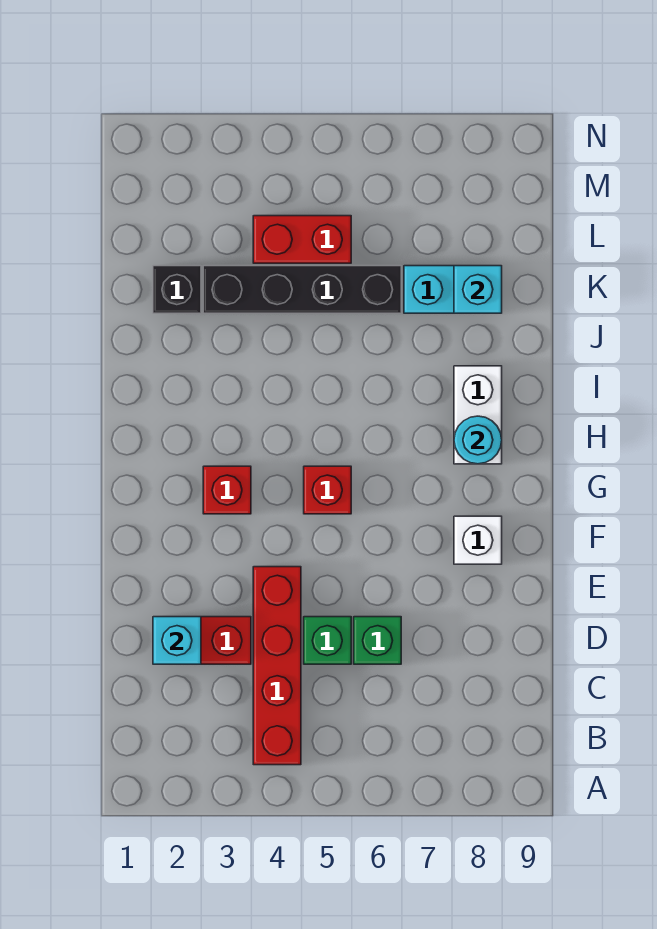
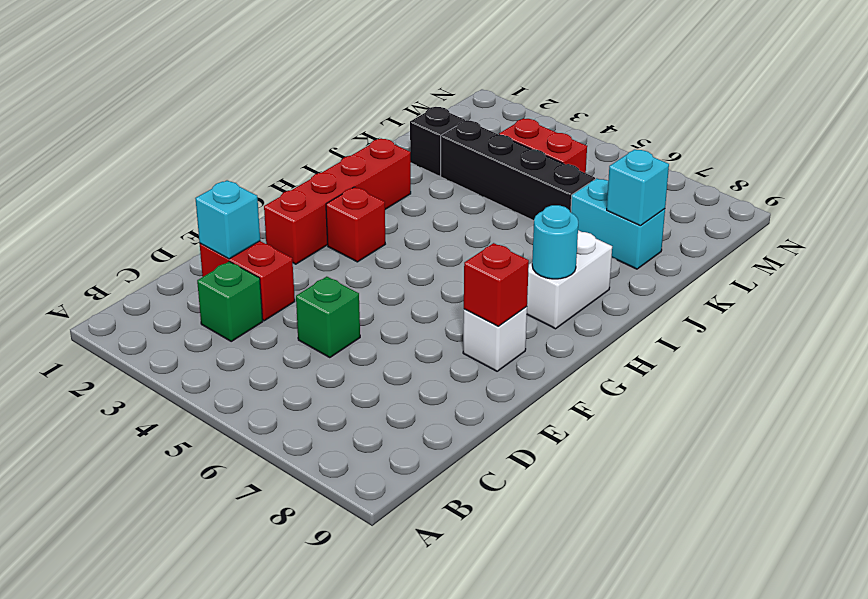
red brick B4:E4 level 1 -> red brick F2:I2 level 1
green brick D6 level 1 -> green brick C3 level 1
red brick G5 level 1 -> red brick F8 level 2

